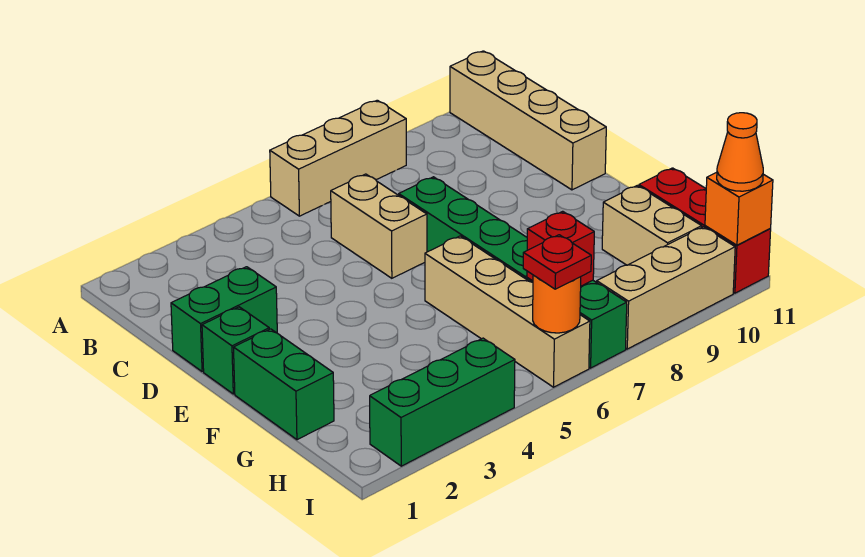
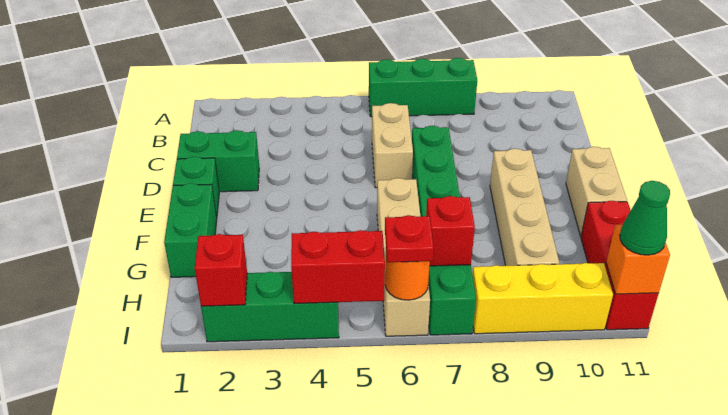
tan brick A6:A8 level 1 -> green brick A6:A8 level 1
tan brick A11:D11 level 1 -> tan brick E9:H9 level 1
tan brick G10:H10 level 1 -> tan brick E11:F11 level 1
none -> red brick I2 level 2
none -> red brick I4:I5 level 2
tan brick I8:I10 level 1 -> yellow brick I8:I10 level 1
orange cone I11 level 3 -> green cone I11 level 3

